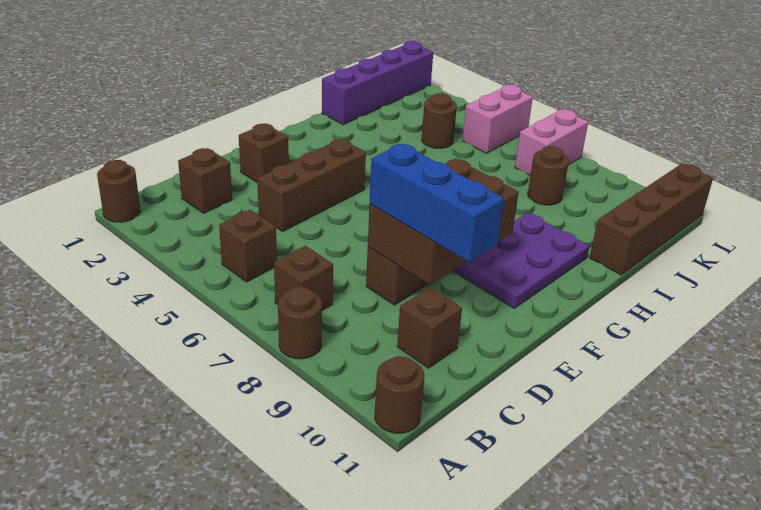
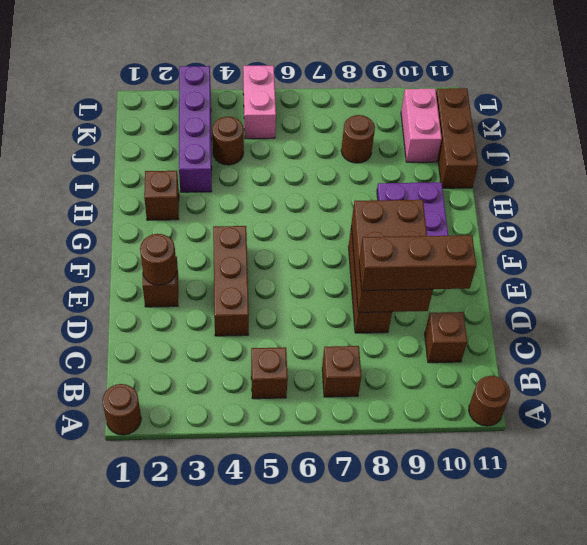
brown round brick A8 level 1 -> brown round brick E2 level 2
brown brick C2 level 1 -> brown brick H2 level 1
blue brick D8:D10 level 3 -> brown brick D8:D10 level 3
purple brick I1:L1 level 1 -> purple brick I3:L3 level 1
brown brick I11:L11 level 1 -> brown brick I11:K11 level 1
pink brick K7:L7 level 1 -> pink brick J10:K10 level 1

